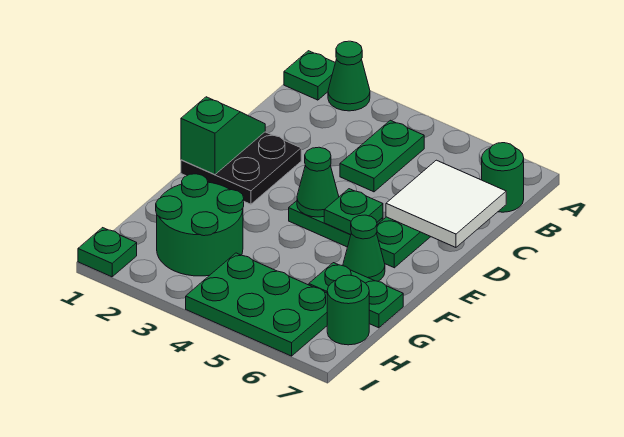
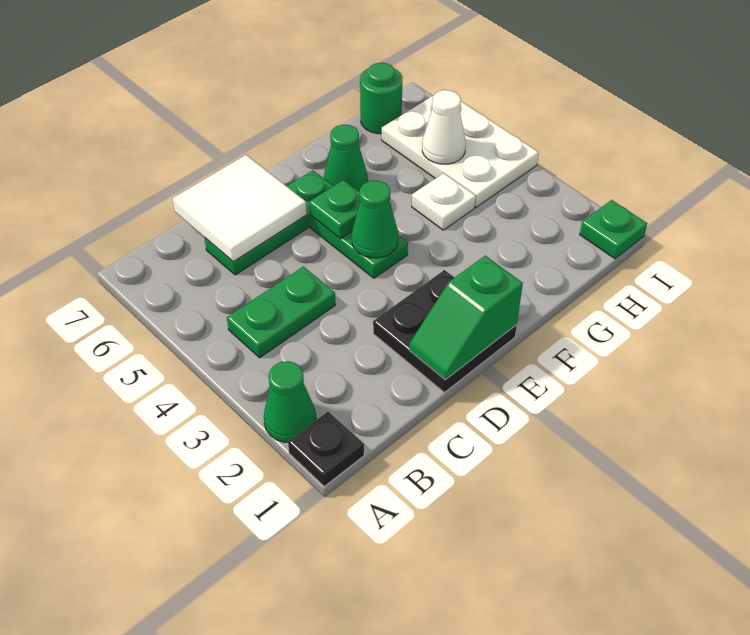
green plate A1 level 1 -> black plate A1 level 1
green round brick B7 level 1 -> none
green round brick G2:H3 level 1 -> none
none -> white plate G4 level 1
green plate G6:G7 level 1 -> none
green plate H4:I6 level 1 -> white plate H4:I6 level 1
none -> white cone H5 level 2

